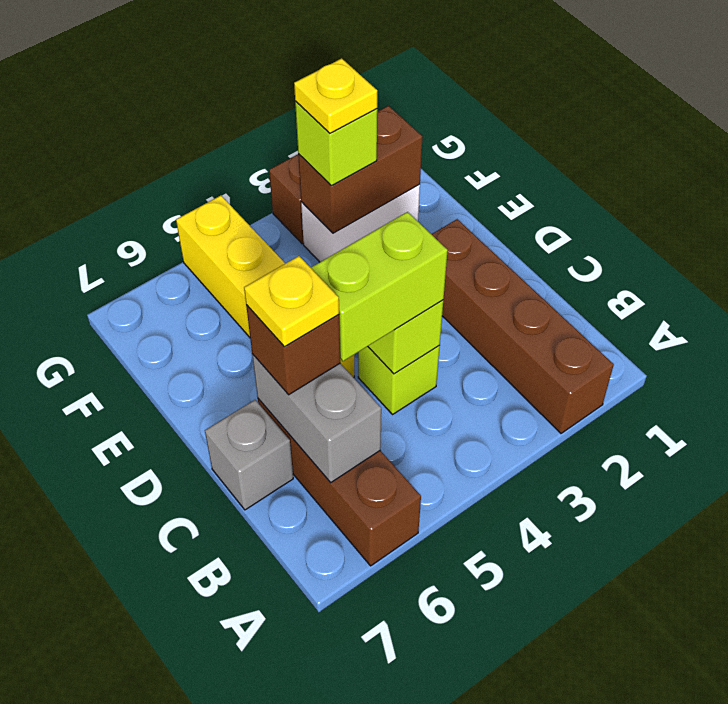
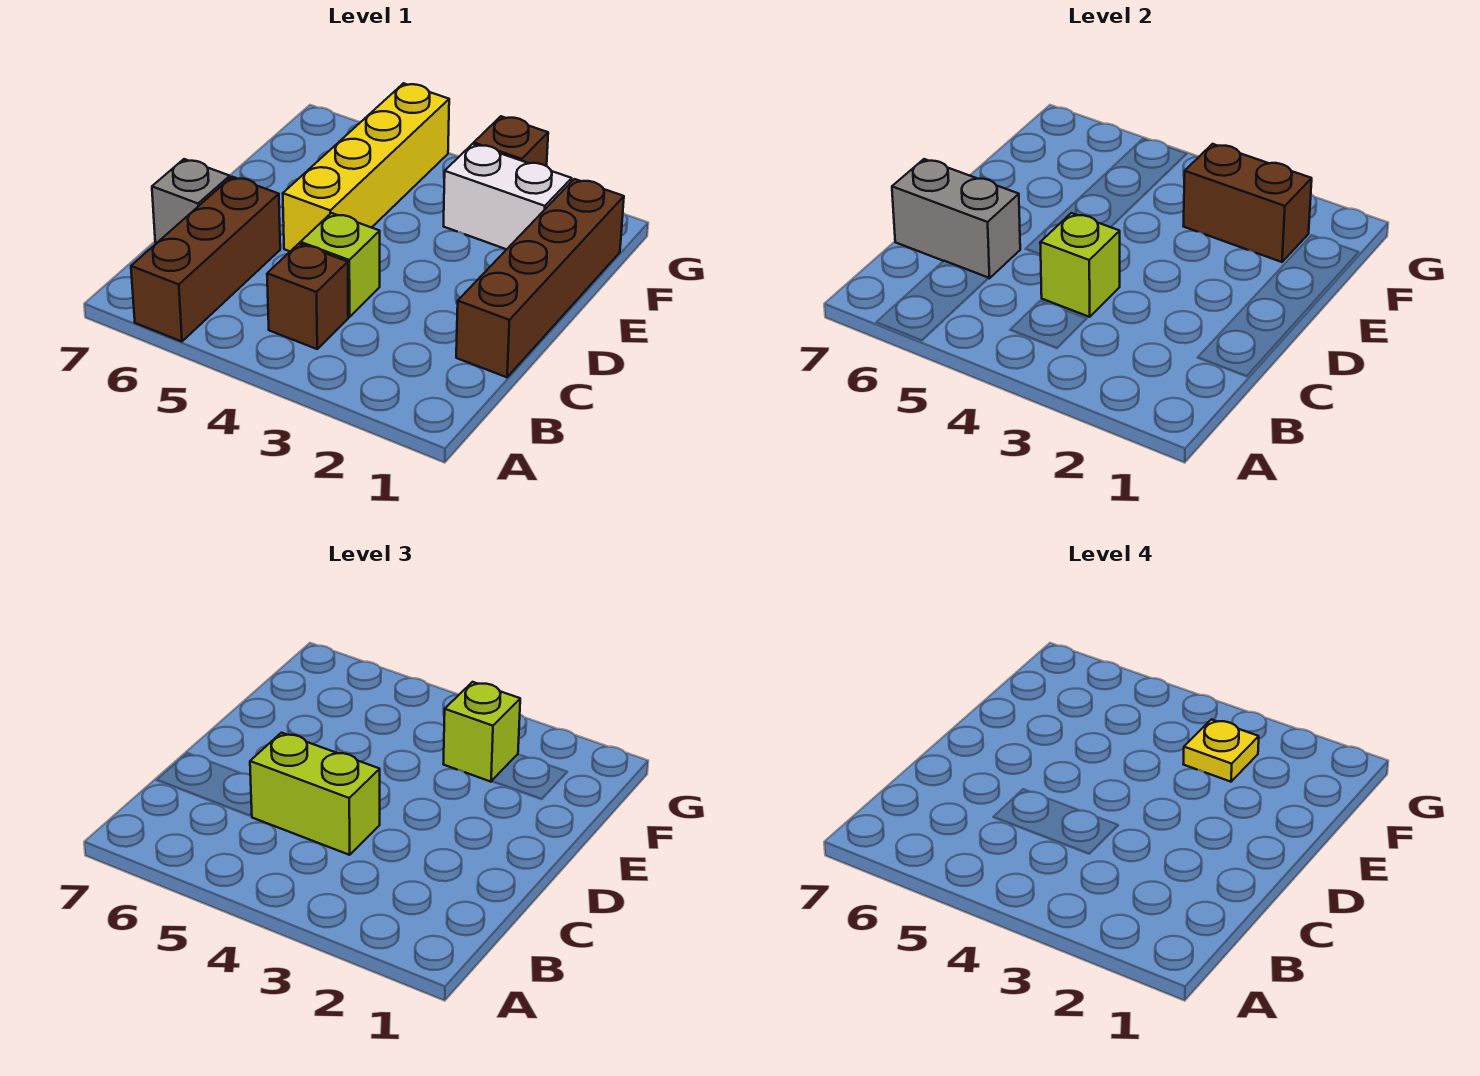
brown brick A2:D2 level 1 -> brown brick C1:F1 level 1
grey brick B6:C6 level 2 -> grey brick C6:C7 level 2
brown brick C6 level 3 -> brown brick B4 level 1
yellow plate C6 level 4 -> none

